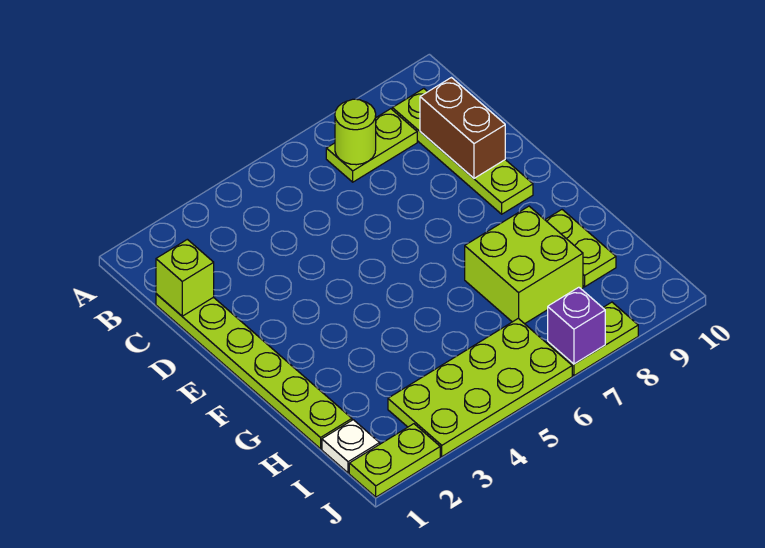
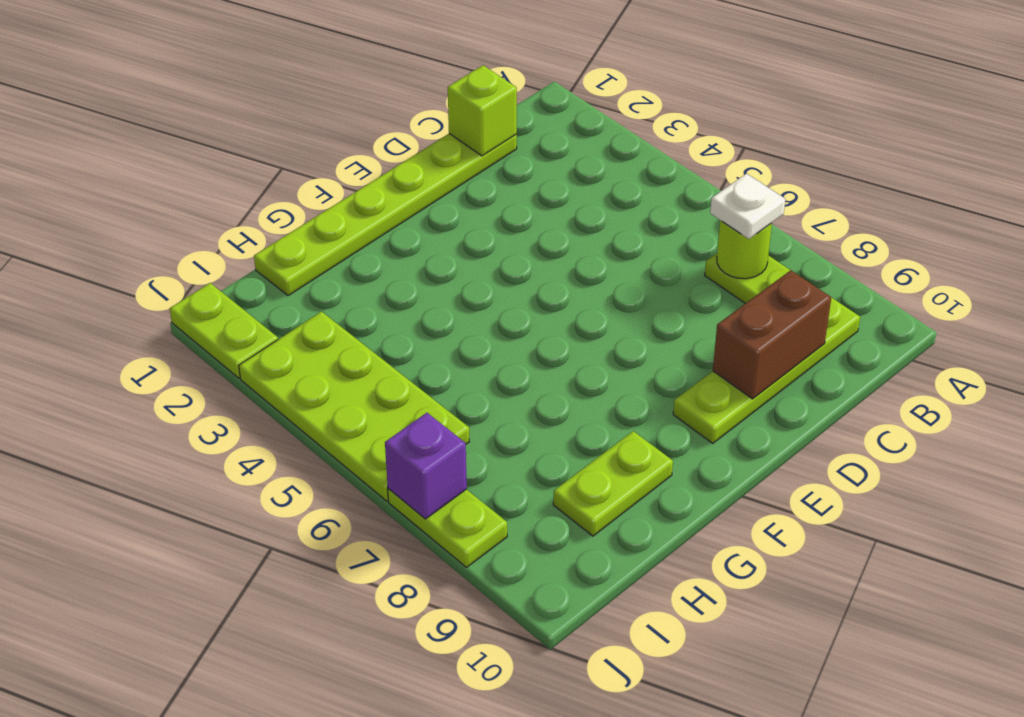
lime brick G7:H8 level 1 -> none
white plate I1 level 1 -> white plate B7 level 3

